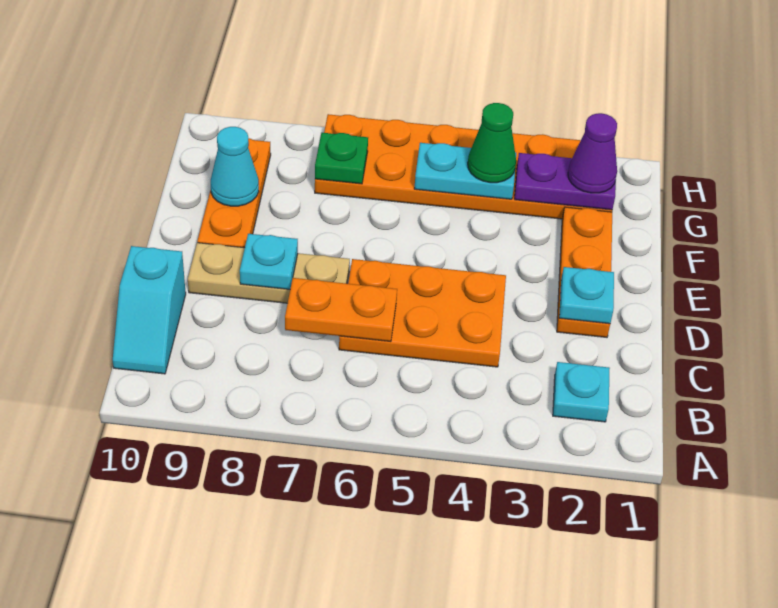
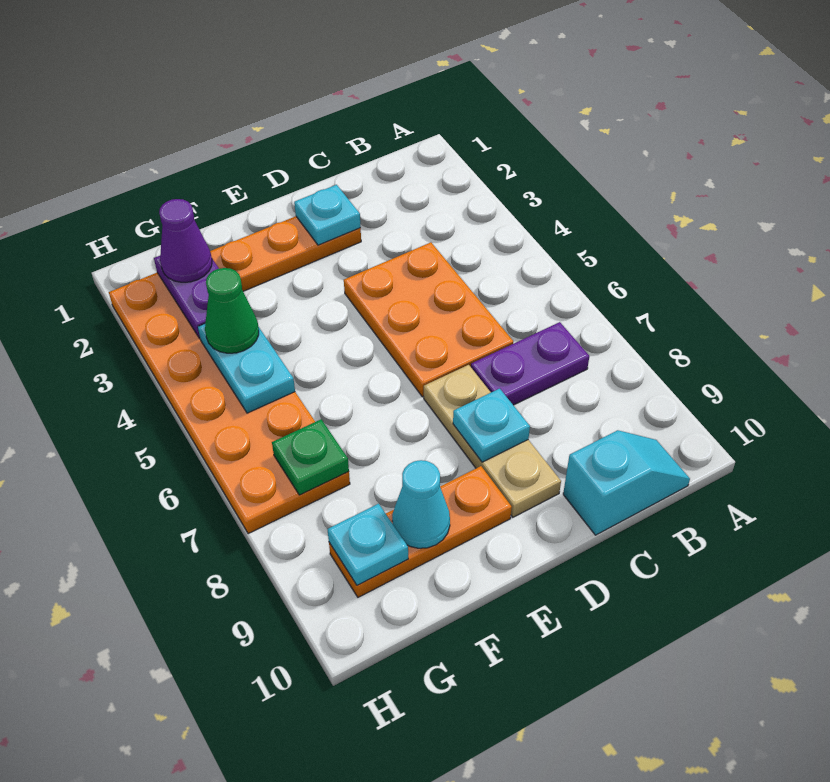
cyan plate B2 level 1 -> cyan plate G9 level 2
none -> purple plate B7:C7 level 1
orange plate C6:C7 level 2 -> none

